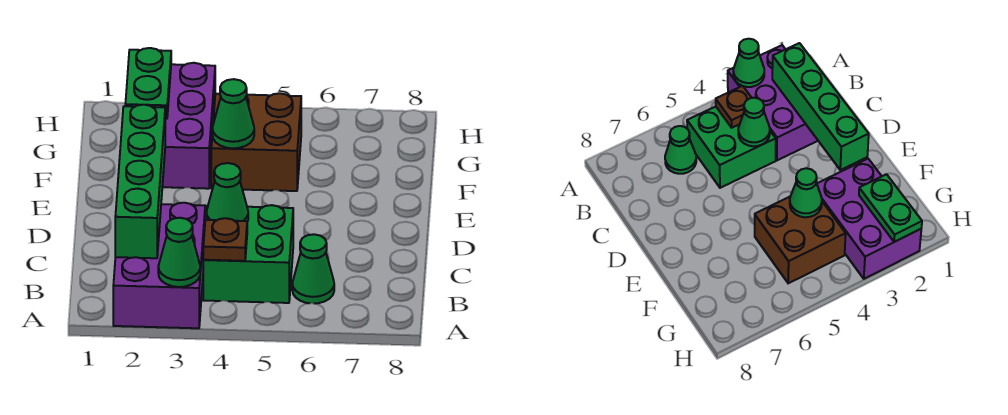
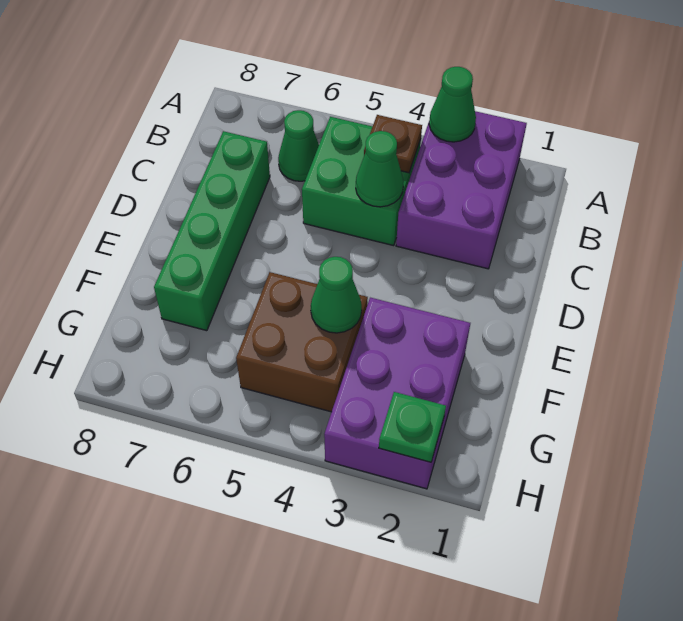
green brick B2:E2 level 2 -> green brick C7:F7 level 1
green plate G2:H2 level 2 -> green plate H2 level 2

